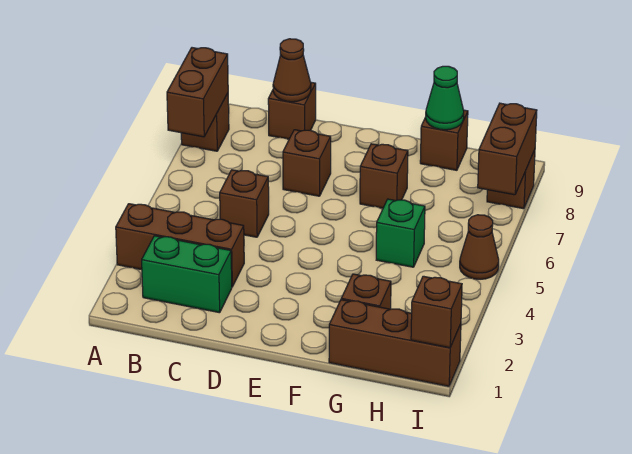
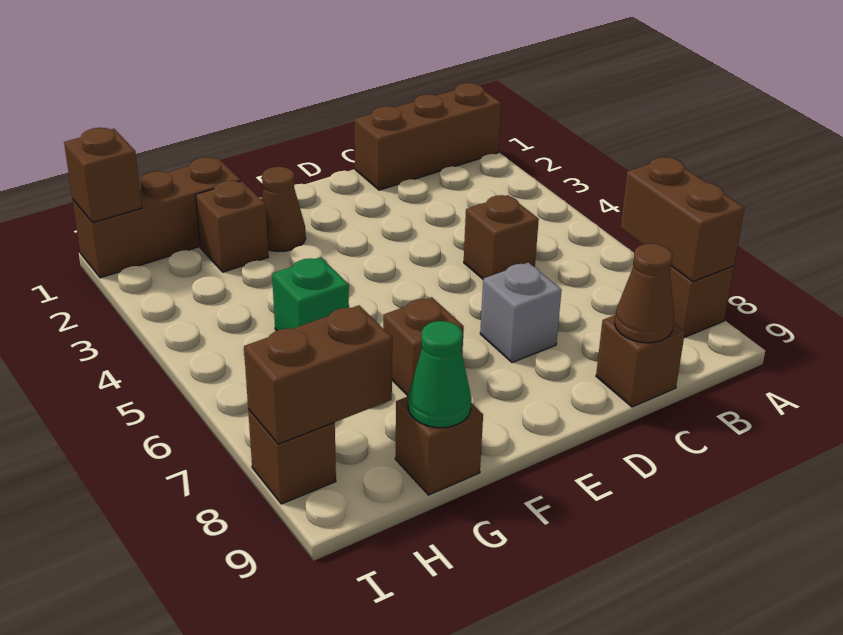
brown brick A3:C3 level 1 -> brown brick A1:C1 level 1
green brick B2:C2 level 1 -> none
brown brick D7 level 1 -> grey brick D7 level 1
brown cone I5 level 1 -> brown cone F2 level 1
brown brick I7:I8 level 2 -> brown brick H8:I8 level 2

